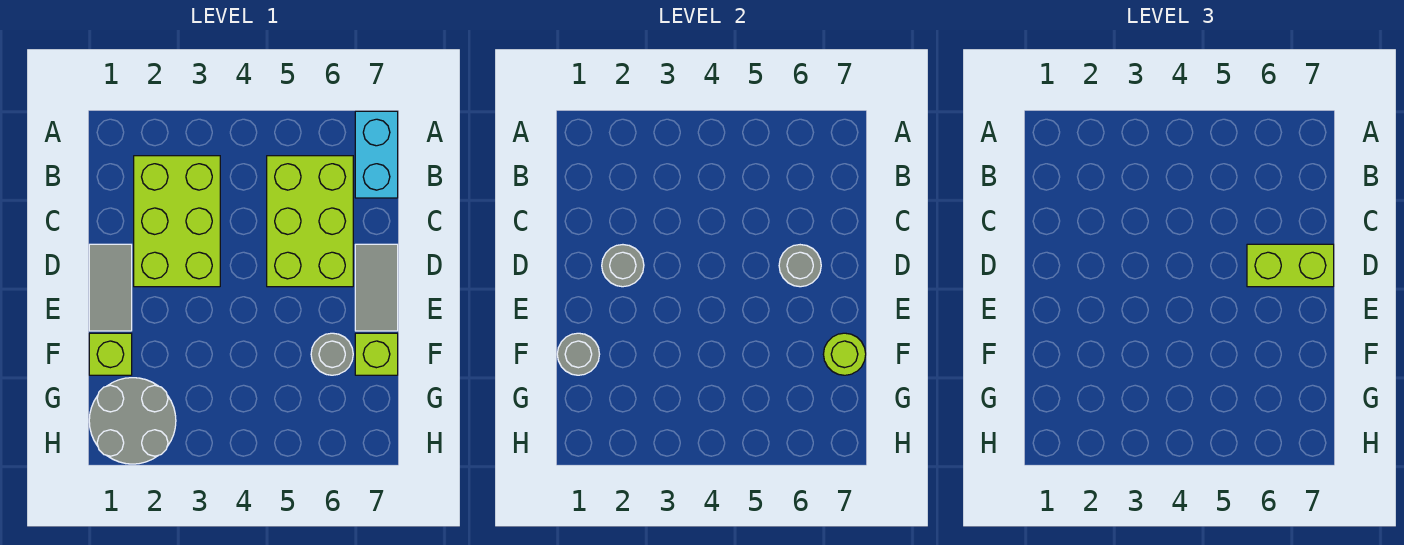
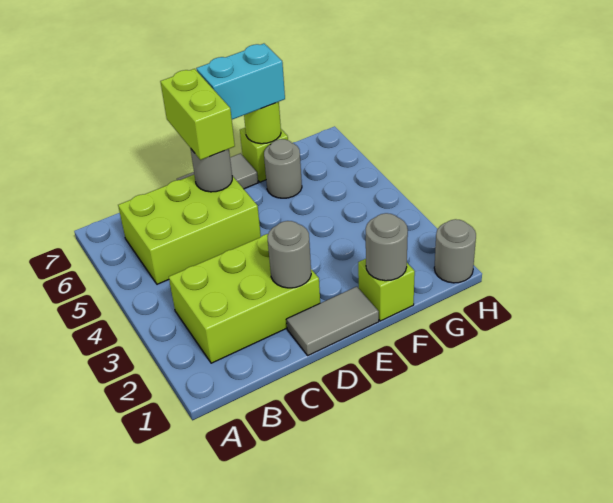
cyan brick A7:B7 level 1 -> cyan brick E7:F7 level 3
grey round brick G1:H2 level 1 -> grey round brick H1 level 1

